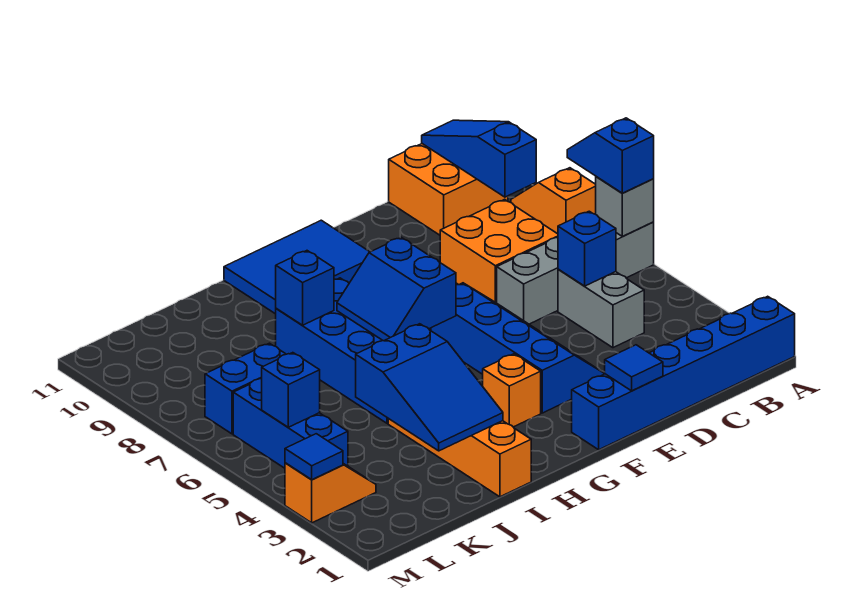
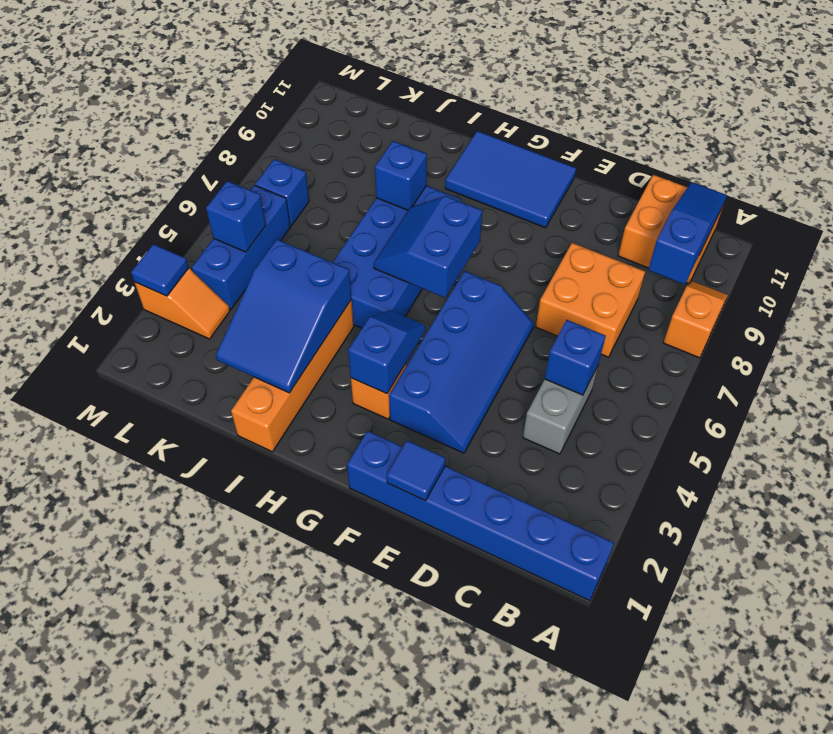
grey brick A6:D6 level 1 -> none
grey brick A6 level 2 -> none
blue slope A6:A7 level 3 top 6 -> blue slope G3:G4 level 2 top 3
blue brick K7:L7 level 1 -> blue brick L7 level 1

